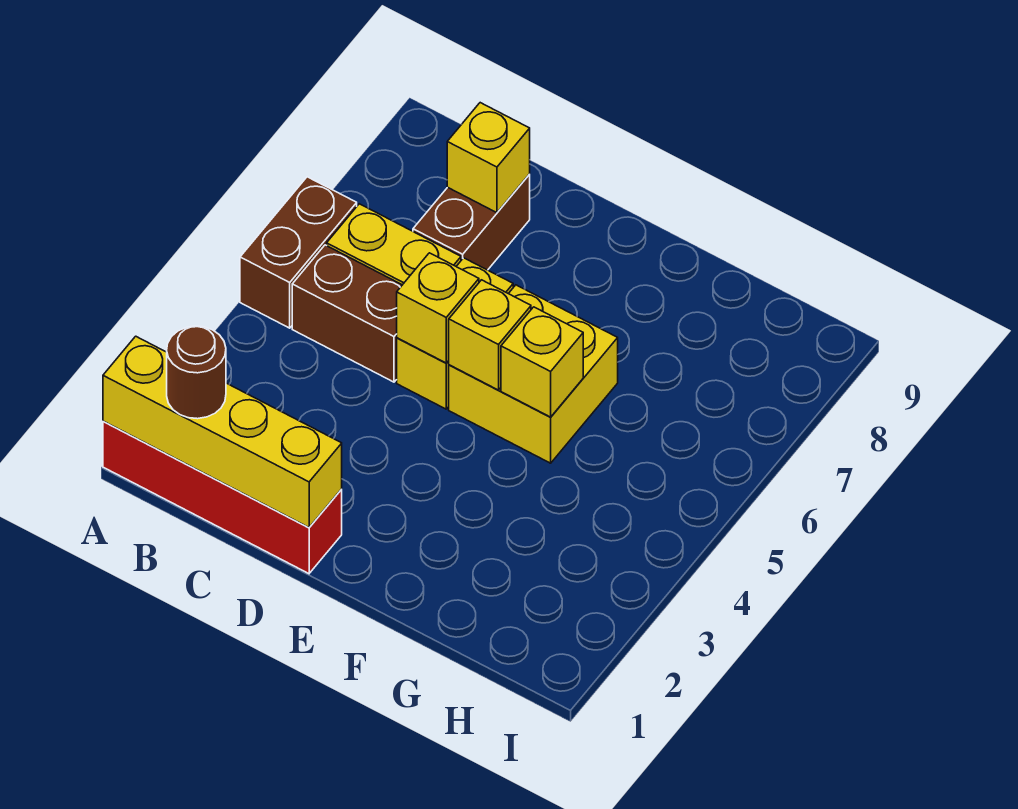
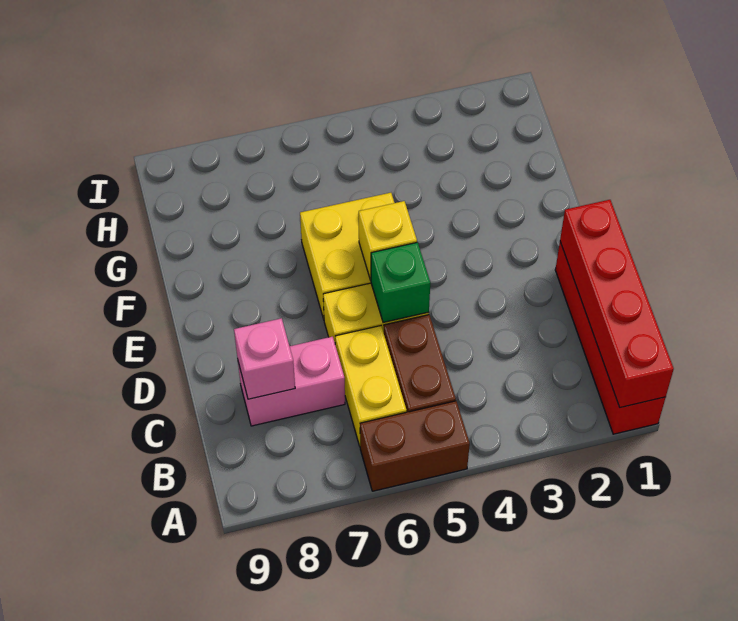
yellow brick A1:D1 level 2 -> red brick A1:D1 level 2
brown round brick B1 level 3 -> none
brown brick C7:C8 level 1 -> pink brick C7:C8 level 1
yellow brick C8 level 2 -> pink brick C8 level 2
yellow brick D5 level 2 -> green brick D5 level 2
yellow brick F5 level 2 -> none

